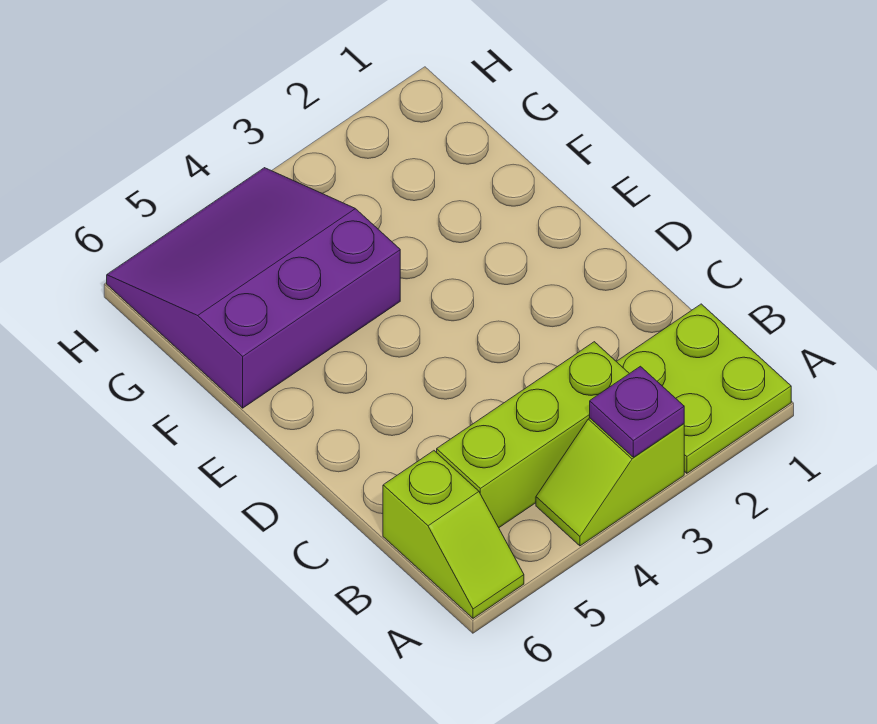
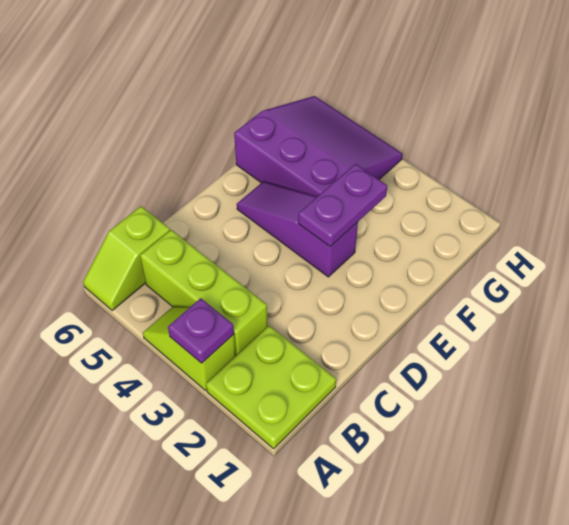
none -> purple slope E3:E5 level 1 top 3
none -> purple plate E3:F3 level 2

